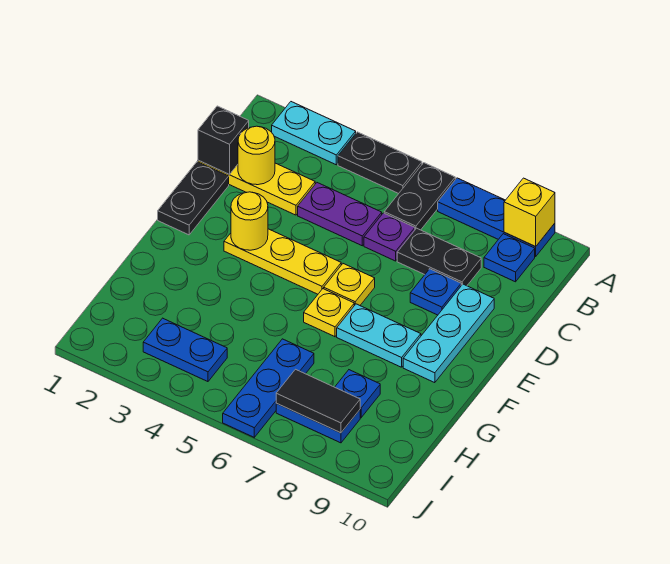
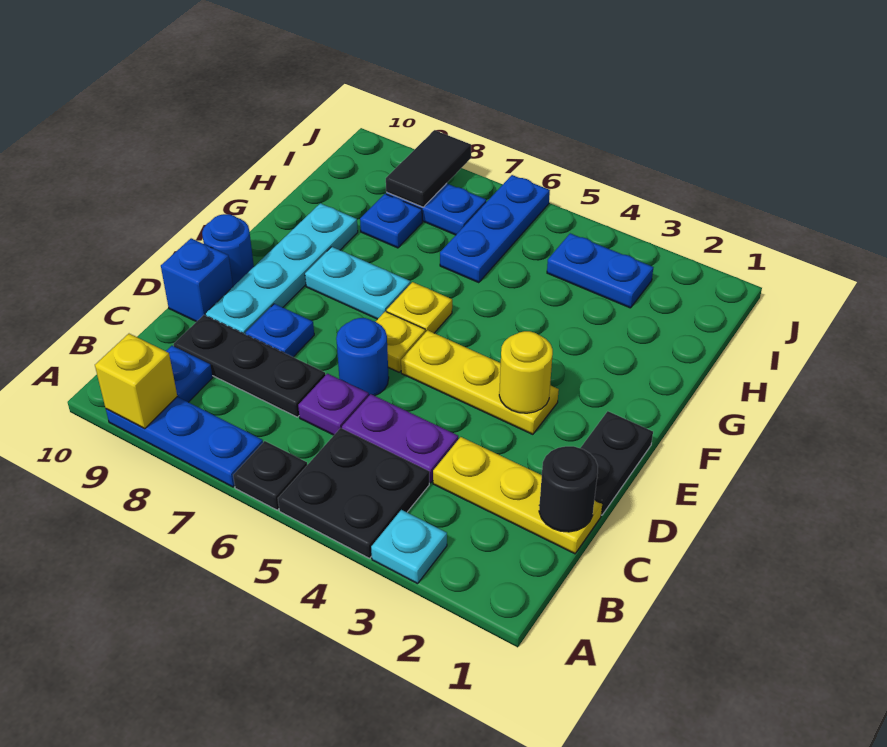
cyan plate A2:A3 level 1 -> cyan plate A3 level 1
black plate A4:A5 level 1 -> black plate A4:B5 level 1
black plate A6:B6 level 1 -> black plate A6 level 1
black brick C1 level 2 -> black round brick C1 level 2
yellow round brick C2 level 2 -> none
black plate C7:C8 level 1 -> black plate C7:C9 level 1
none -> blue round brick D6 level 1
cyan plate D9:F9 level 1 -> cyan plate D9:G9 level 1
none -> blue brick D10 level 1
none -> blue round brick E10 level 1
black tile I7:I8 level 2 -> black tile I8:J8 level 2

